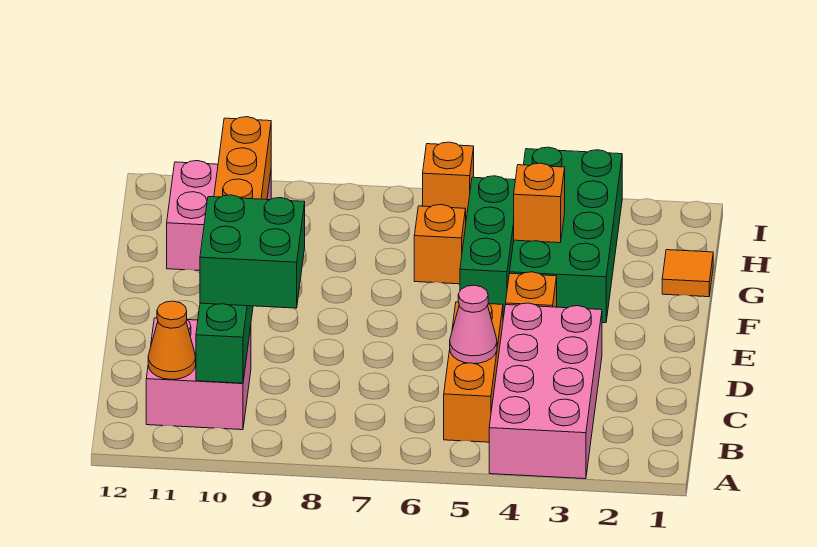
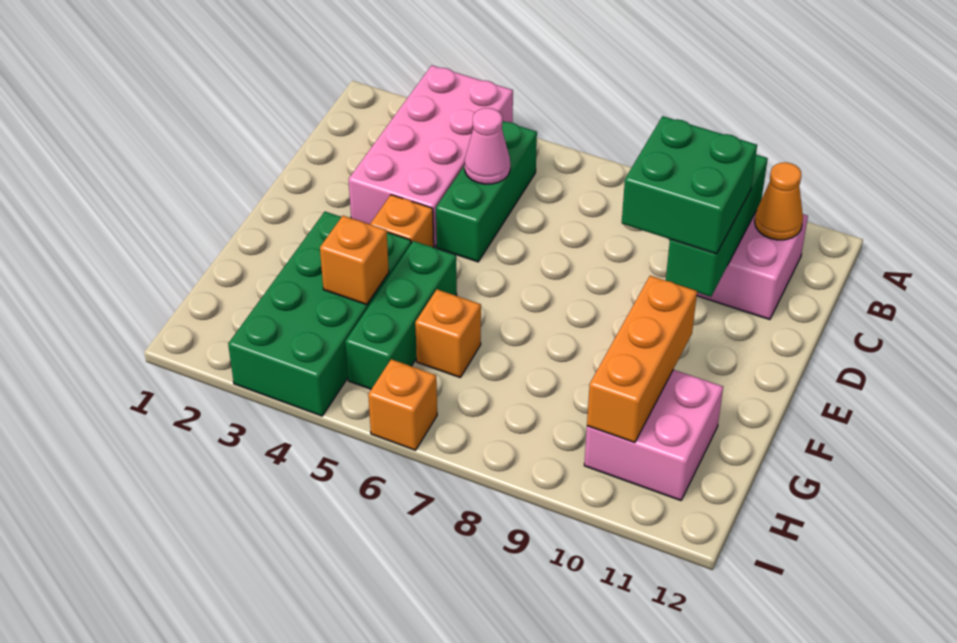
orange brick B5:D5 level 1 -> green brick B5:D5 level 1
orange tile G1 level 1 -> none

